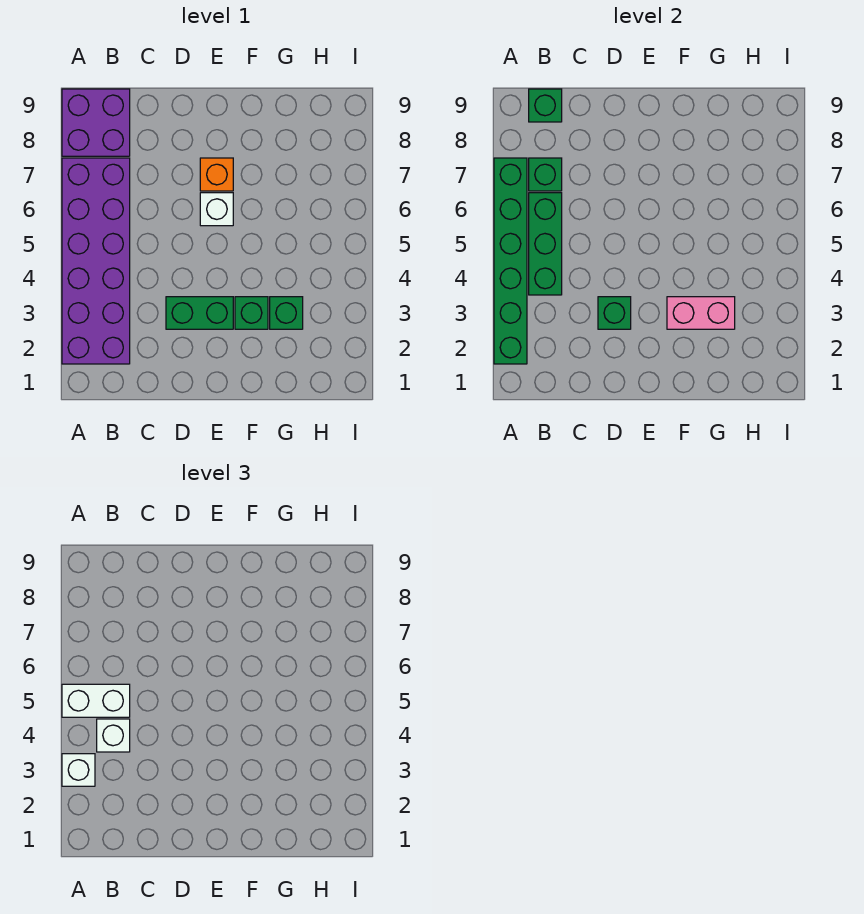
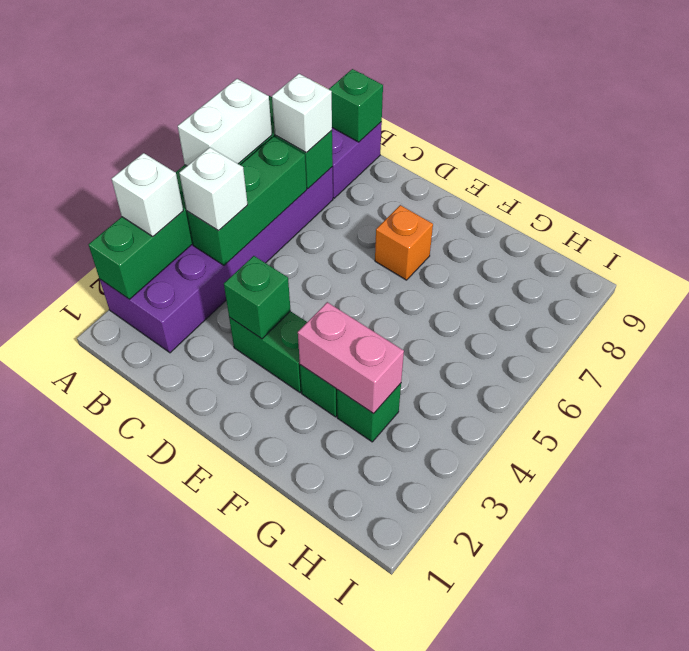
white brick A5:B5 level 3 -> white brick A5:A6 level 3
white brick E6 level 1 -> white brick B7 level 3

